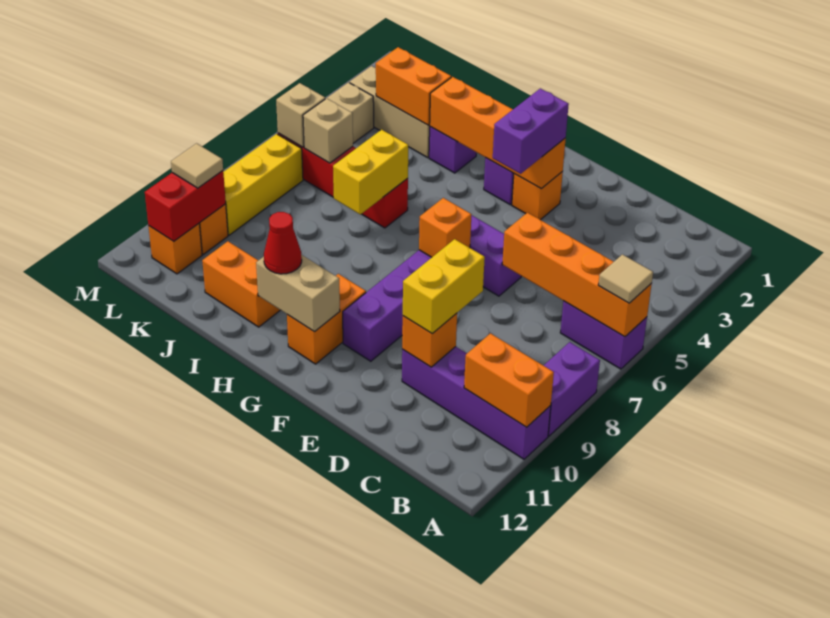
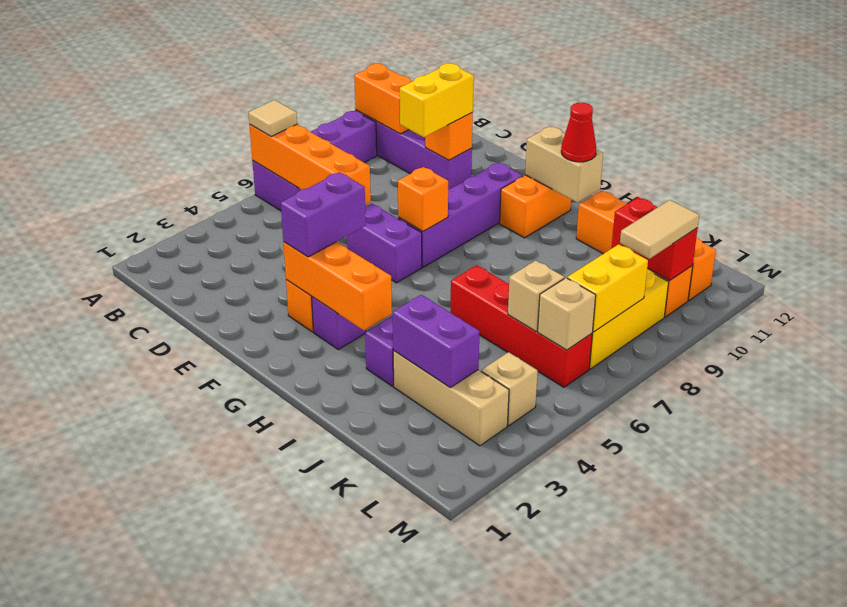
orange brick F3:I3 level 2 -> orange brick F3:H3 level 2
yellow brick I6:I7 level 2 -> yellow brick L7:L8 level 2
orange brick J3:K3 level 2 -> purple brick J3:K3 level 2
red brick L10:L11 level 2 -> red brick K10:L10 level 2
tan tile L10 level 3 -> tan tile L9:L10 level 3

